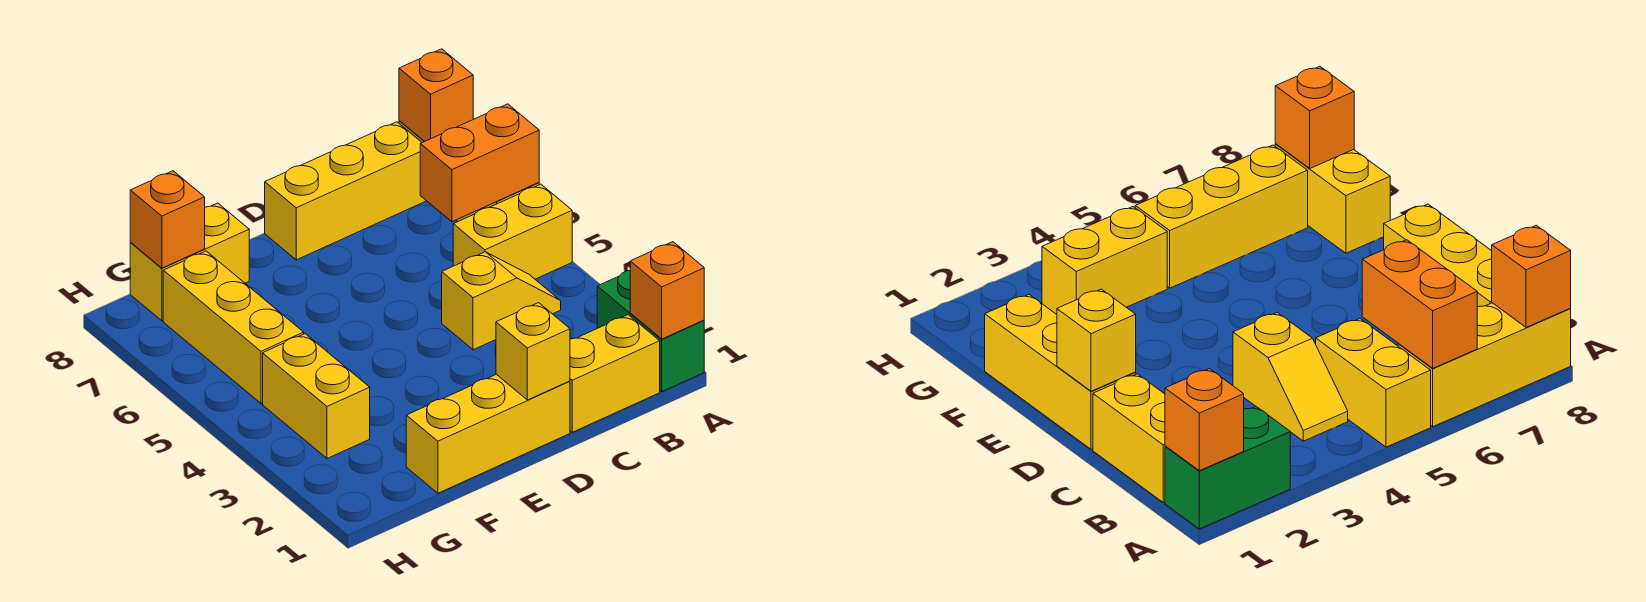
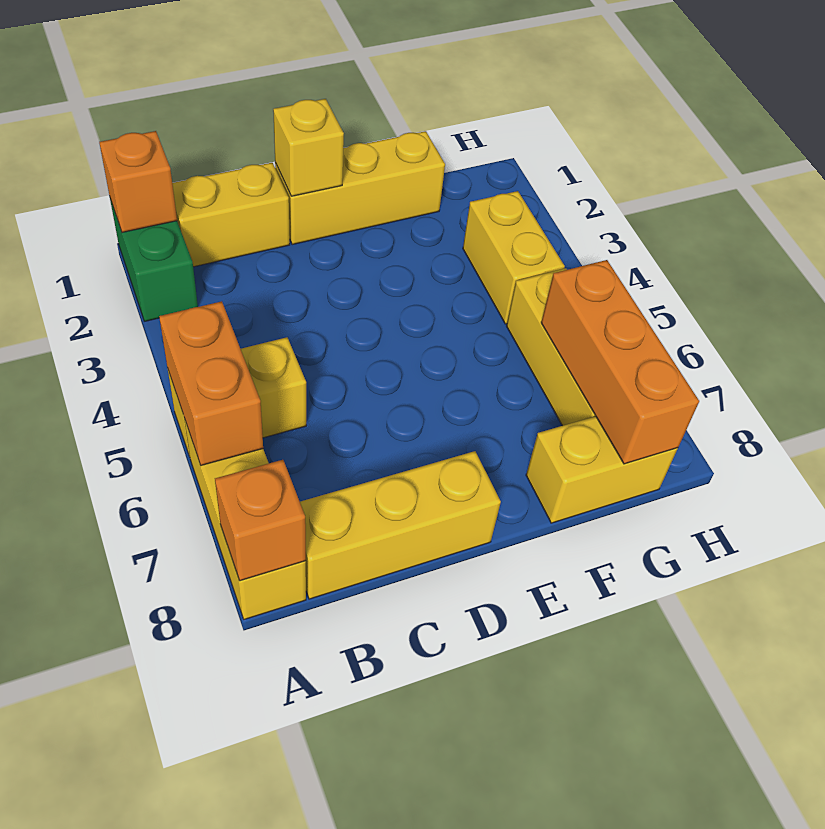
orange brick A6:B6 level 2 -> orange brick A5:A6 level 2
yellow slope B4:C4 level 1 top C -> none
orange brick G8 level 2 -> orange brick G6:G8 level 2

